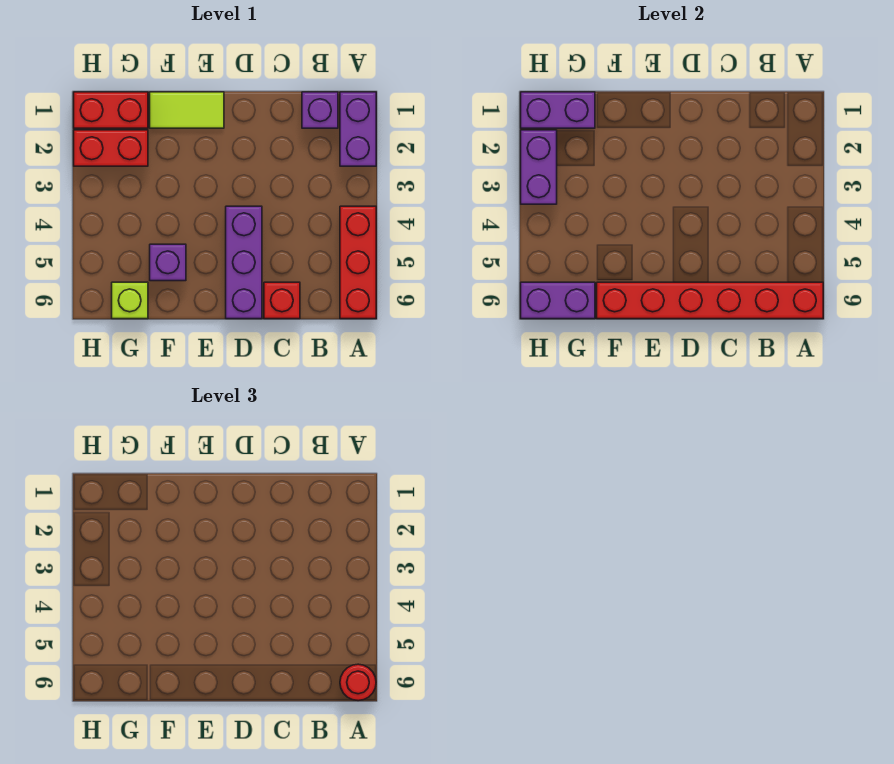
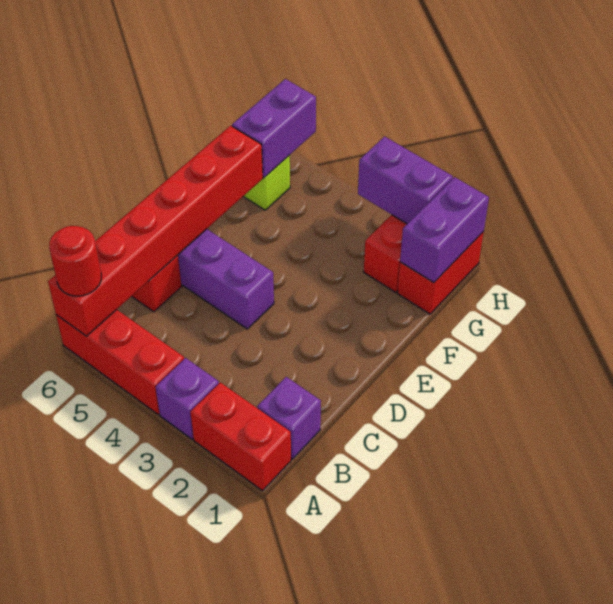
purple brick A1:A2 level 1 -> red brick A1:A2 level 1
lime tile E1:F1 level 1 -> none
purple brick F5 level 1 -> purple brick A3 level 1

